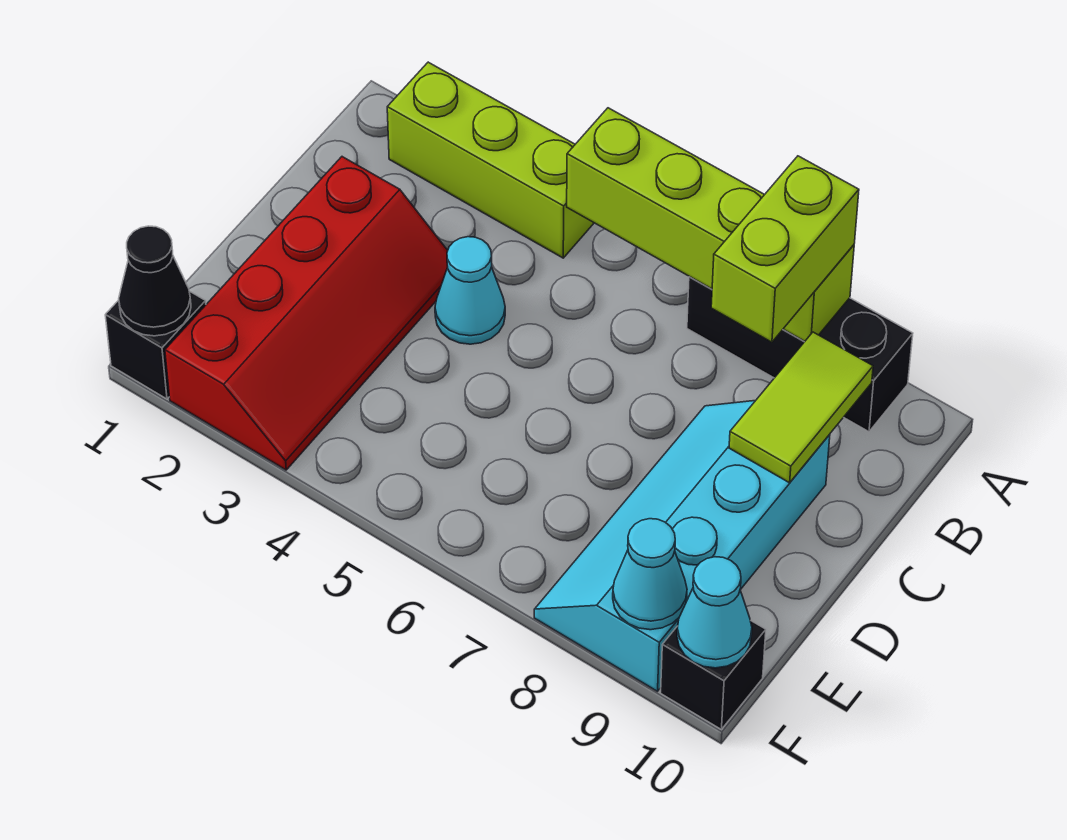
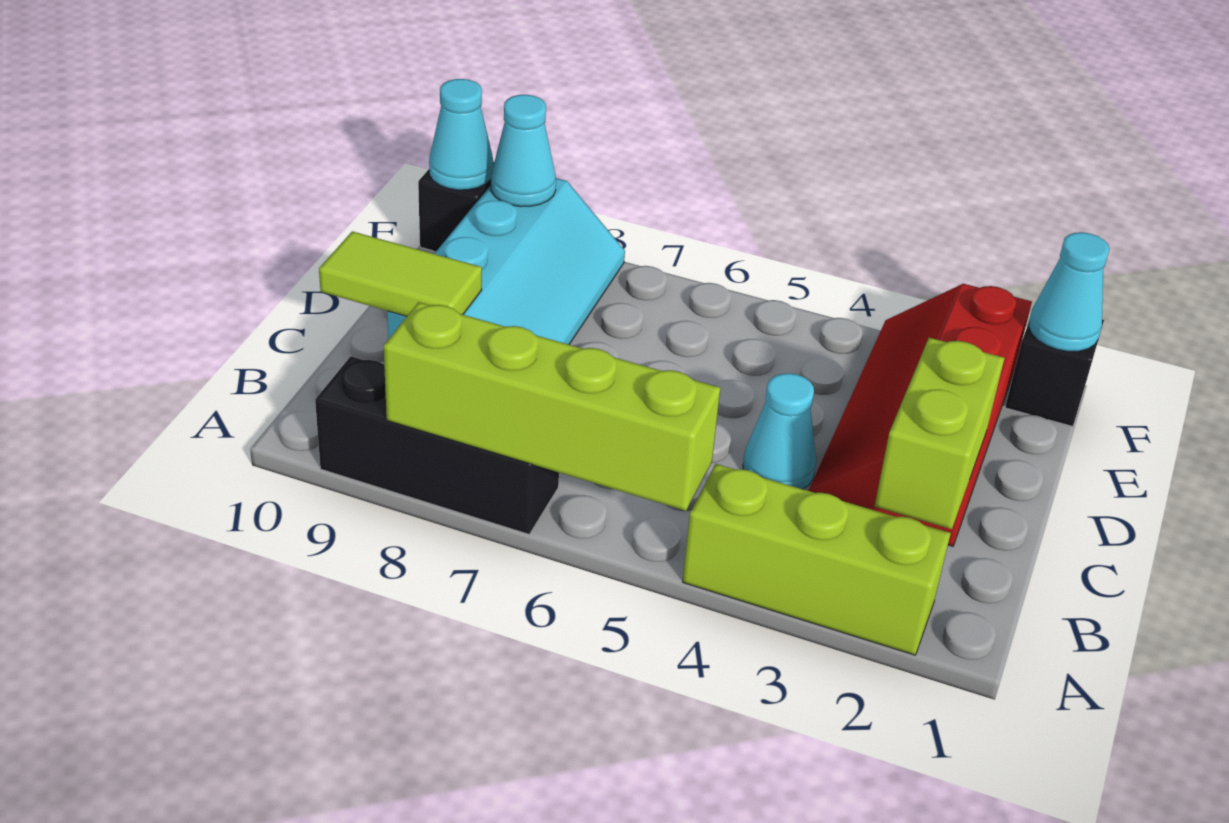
lime brick A8:B8 level 3 -> lime brick B2:C2 level 2
lime tile B9:C9 level 2 -> lime tile C9:C10 level 2
black cone F1 level 2 -> cyan cone F1 level 2

